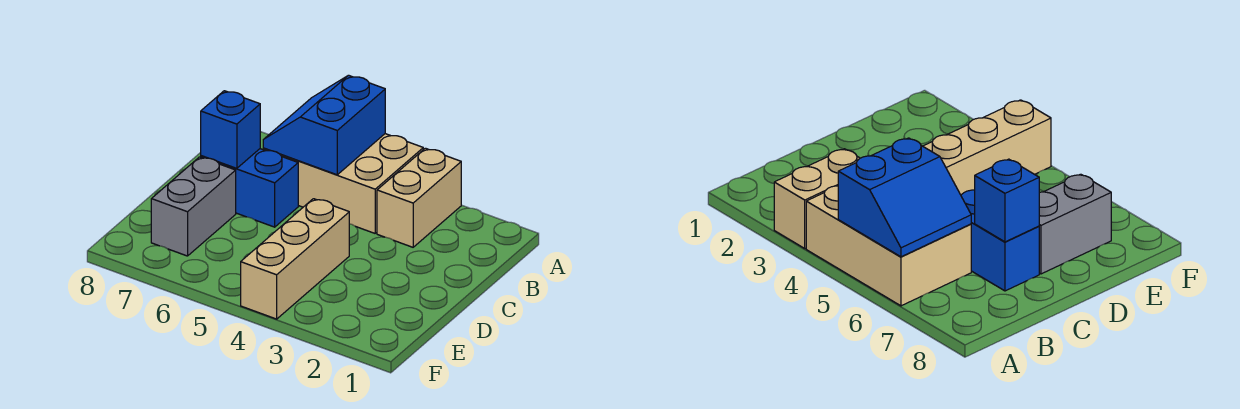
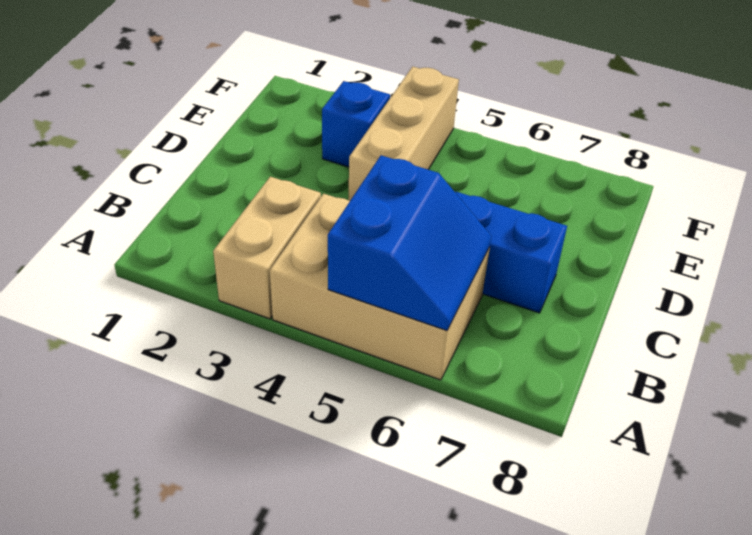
blue brick C7 level 2 -> blue brick E3 level 1
grey brick D7:E7 level 1 -> none

